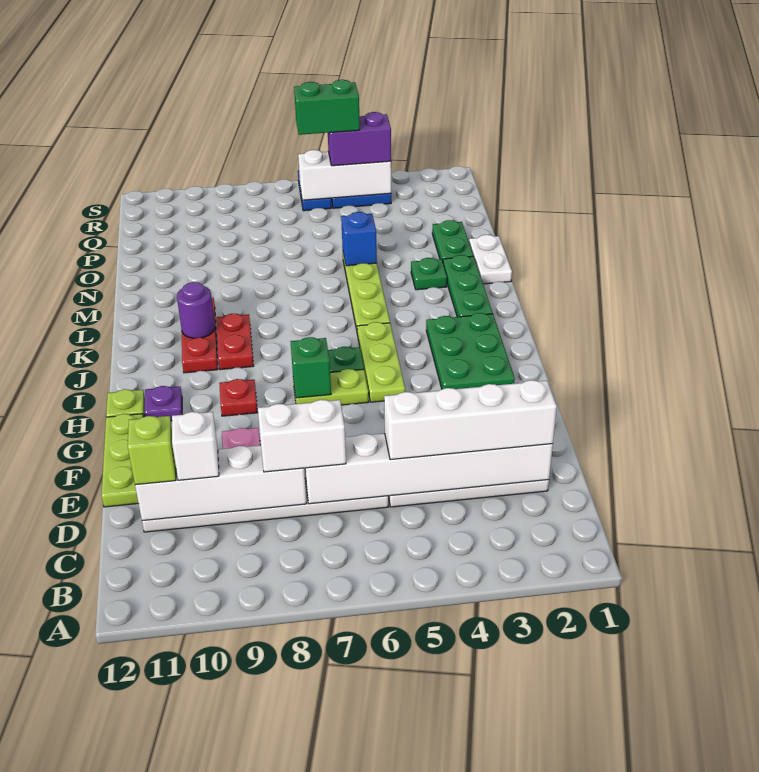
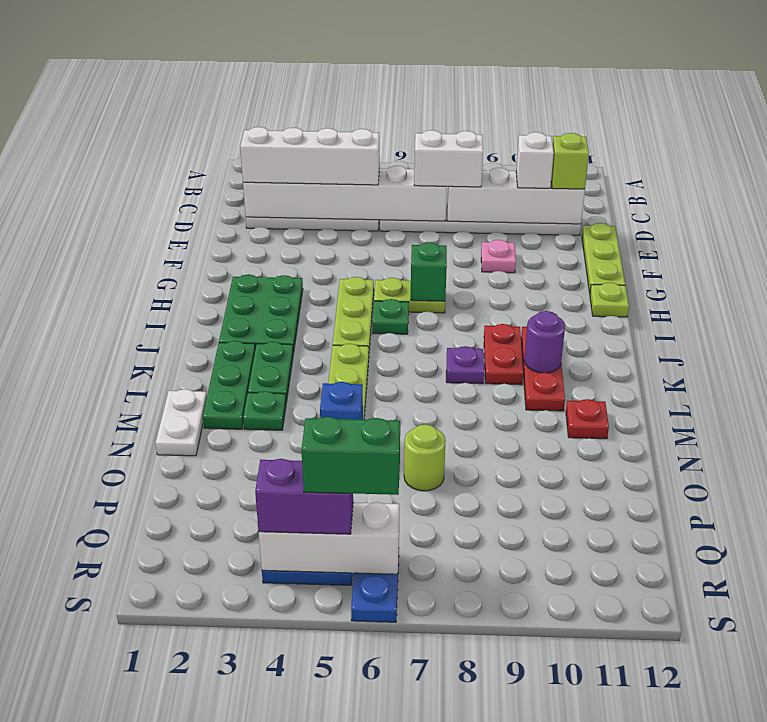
red plate H9 level 1 -> red plate M11 level 1
purple plate H11 level 1 -> purple plate K8 level 1
green plate N2:O2 level 1 -> green plate K3:L3 level 1
none -> lime round brick O7 level 1

